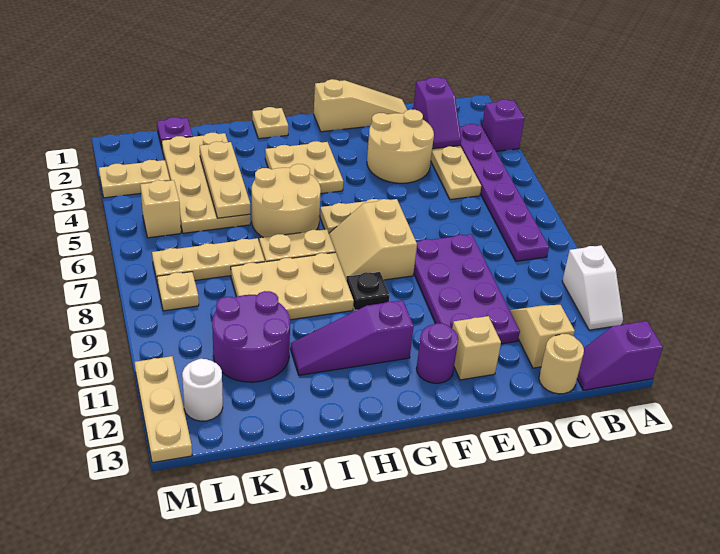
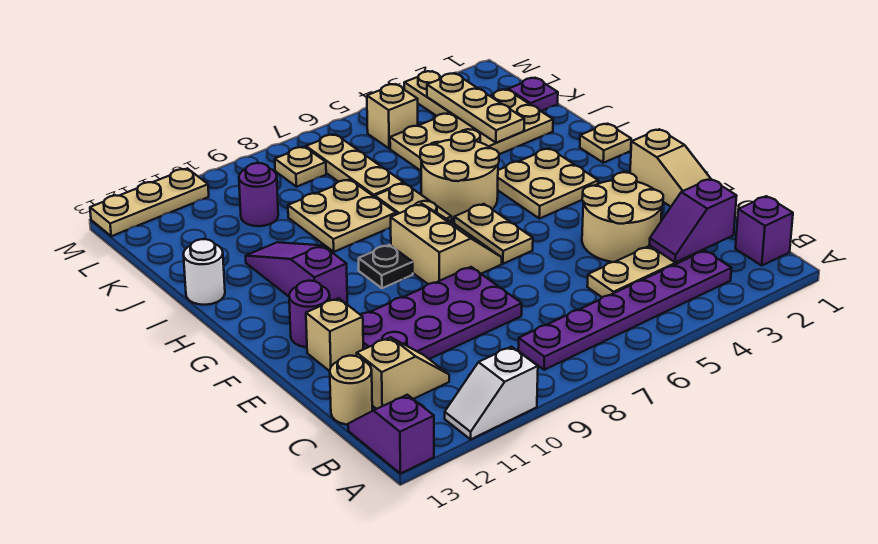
purple brick A3 level 1 -> purple brick B1 level 1
tan slope F7:G8 level 1 top F -> tan slope F7:G8 level 1 top 8
tan plate H8:J9 level 1 -> tan plate I8:J9 level 1
tan plate J3:J5 level 2 -> tan plate J3:L3 level 2
purple round brick J10:K11 level 1 -> purple round brick K10 level 1
white round brick L12 level 1 -> white round brick I13 level 1

